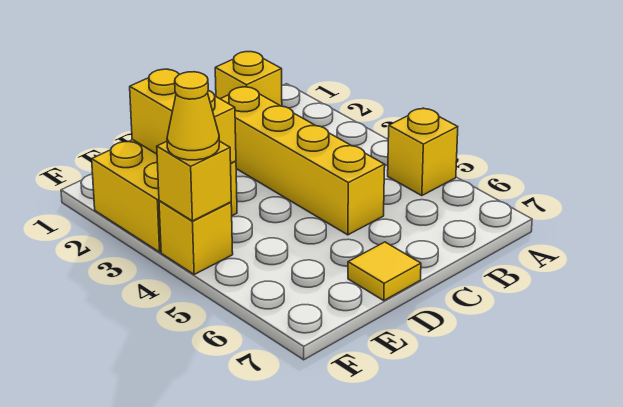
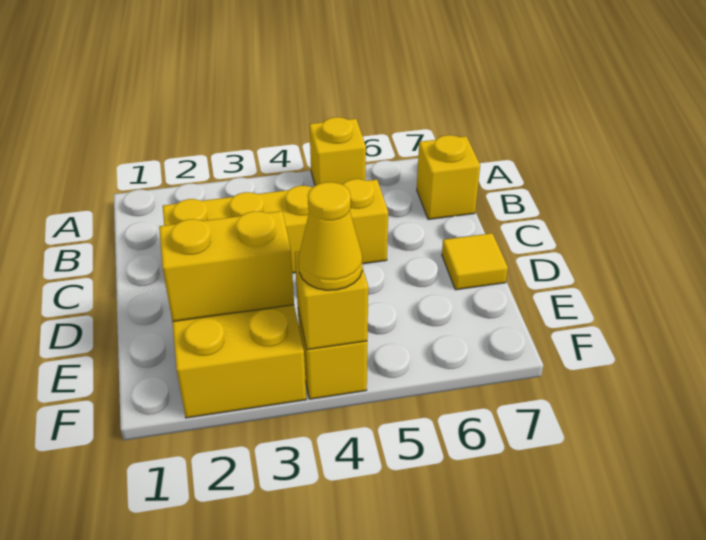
yellow brick B1 level 1 -> yellow brick B7 level 1

